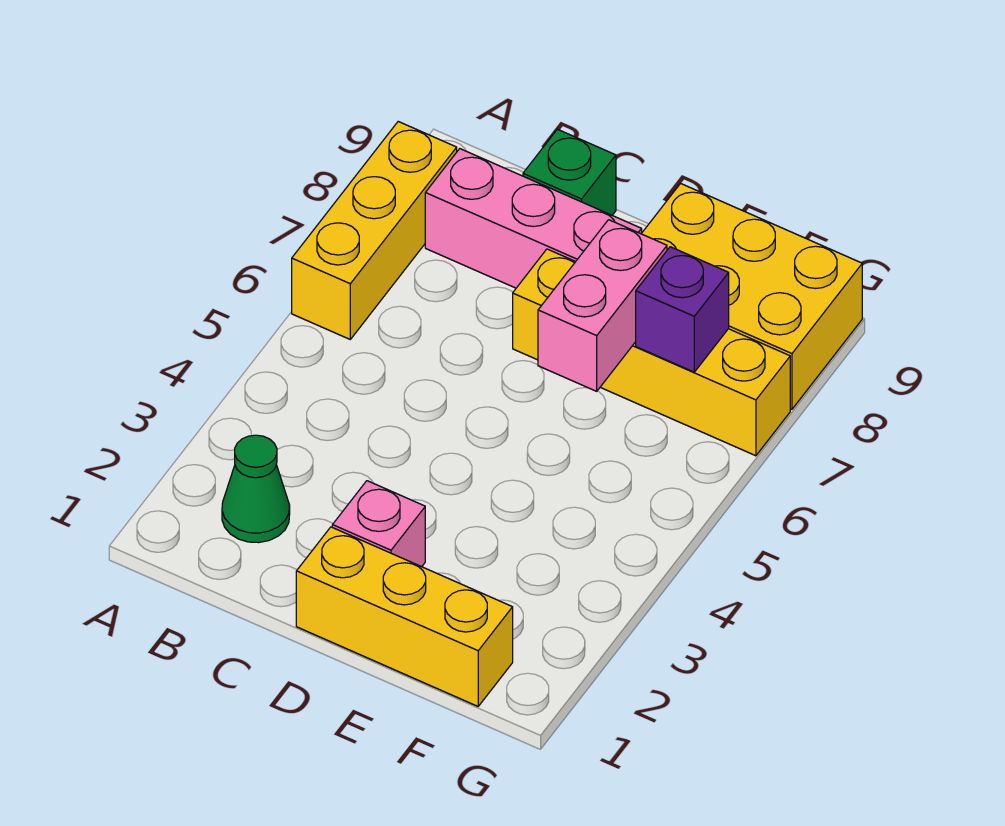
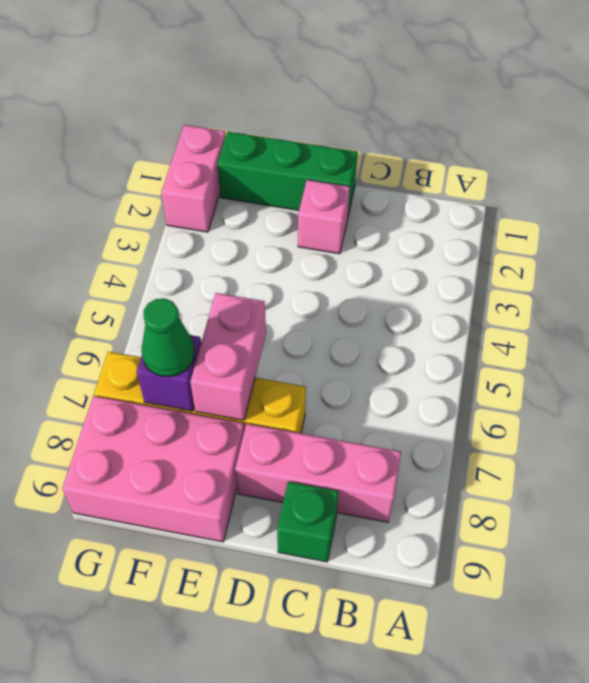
yellow brick A6:A8 level 1 -> none
green cone B2 level 1 -> green cone F7 level 3
yellow brick D1:F1 level 1 -> green brick D1:F1 level 1
yellow brick E8:G9 level 1 -> pink brick E8:G9 level 1
none -> pink brick G1:G2 level 1

